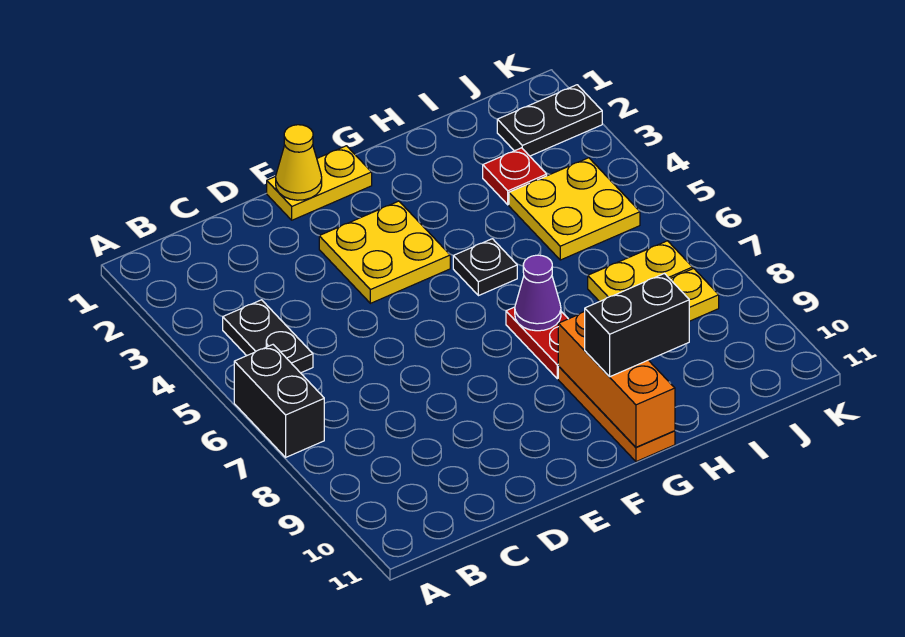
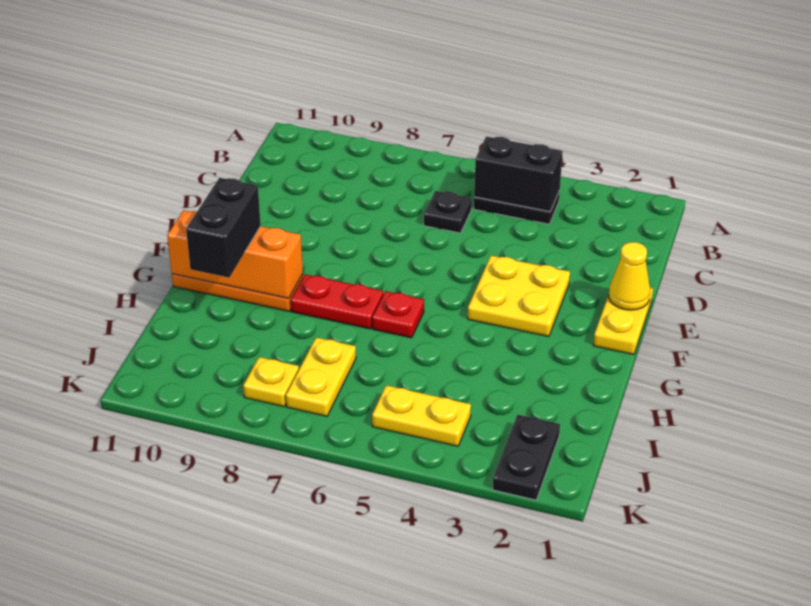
black brick A6:A7 level 1 -> black brick B4:B5 level 2
black plate G5 level 1 -> black plate C6 level 1
purple cone G7 level 2 -> none
red plate I3 level 1 -> red plate G6 level 1
yellow plate I4:J5 level 1 -> yellow plate J4:J5 level 1

